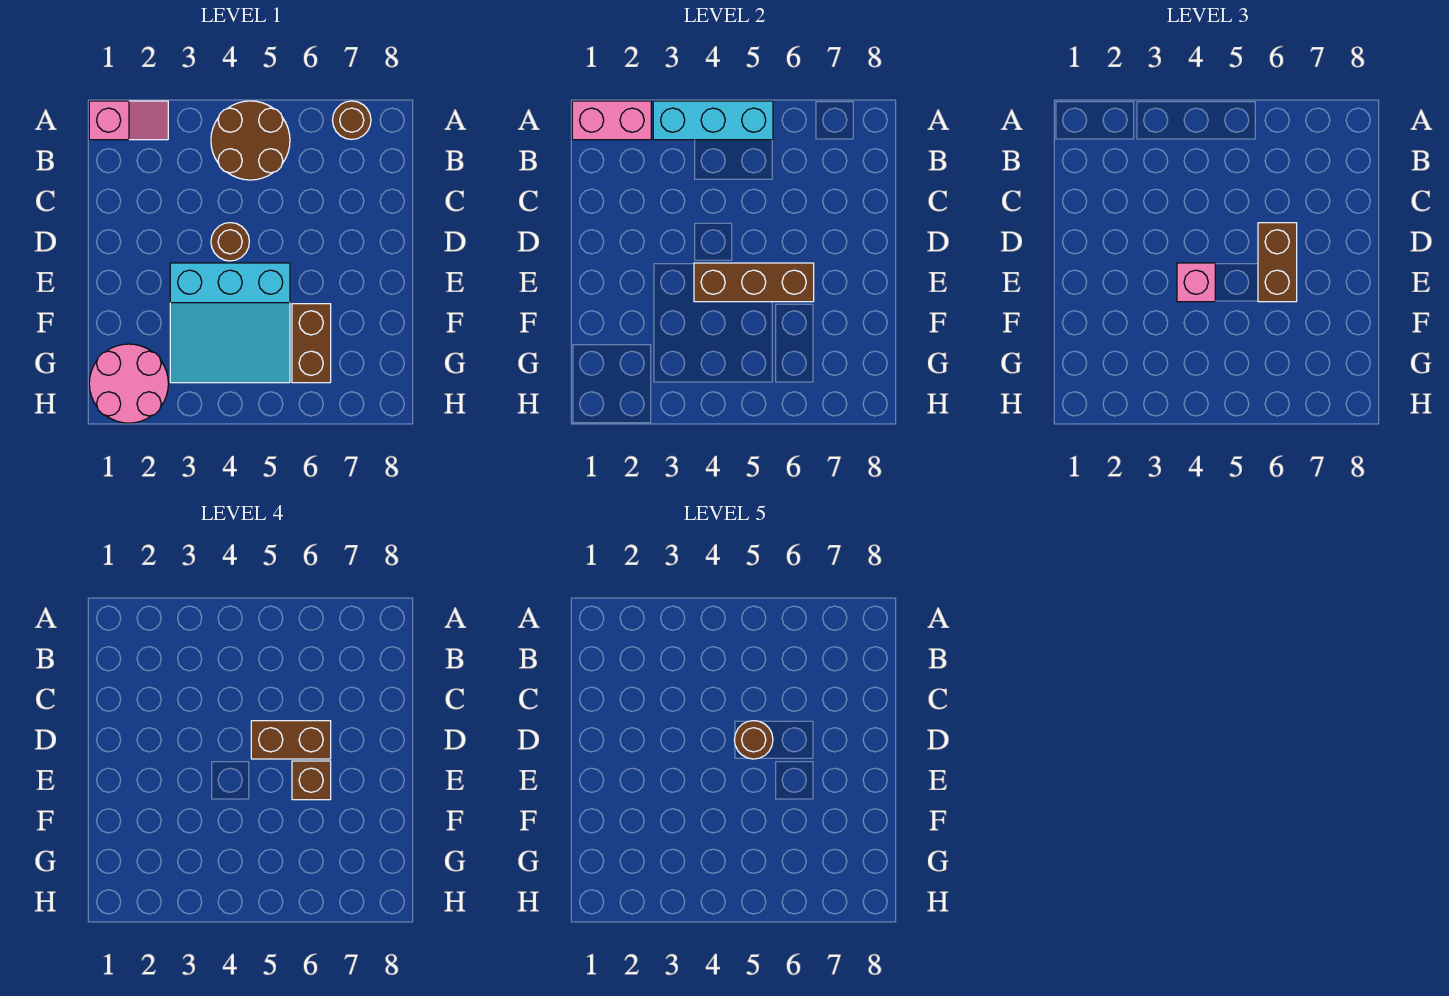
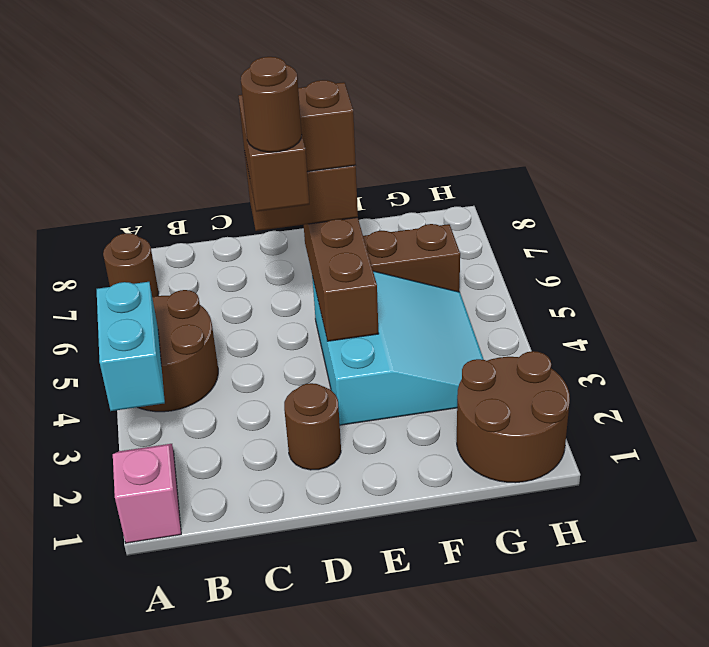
pink brick A1:A2 level 2 -> none
cyan brick A3:A5 level 2 -> cyan brick A3:A4 level 2
brown round brick D4 level 1 -> brown round brick D2 level 1
pink brick E4 level 3 -> none
pink round brick G1:H2 level 1 -> brown round brick G1:H2 level 1

